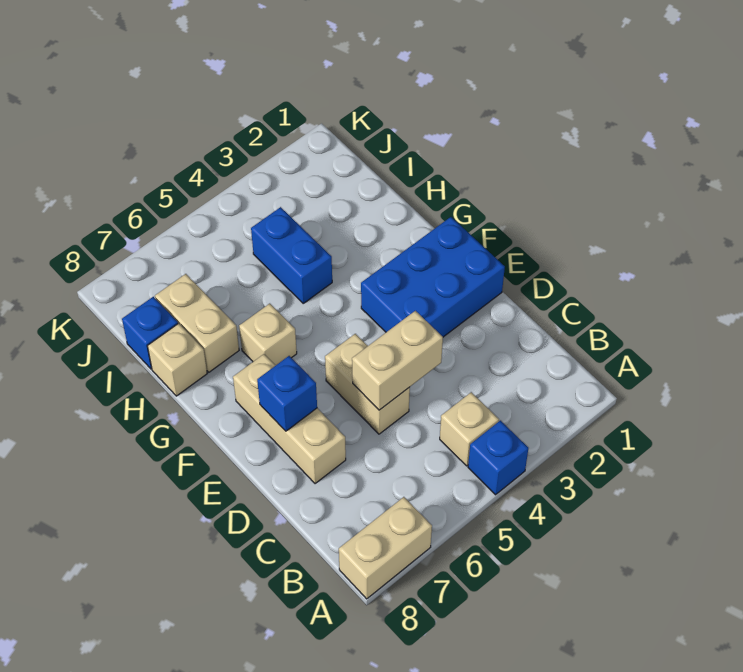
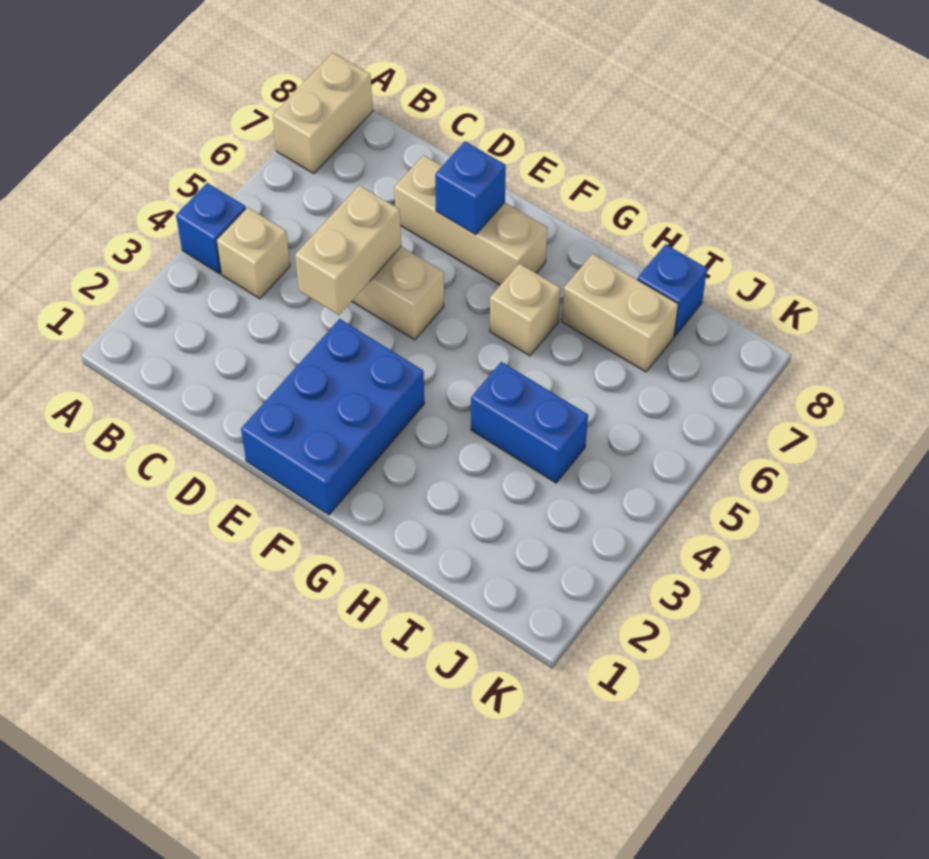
tan brick H8 level 1 -> none

